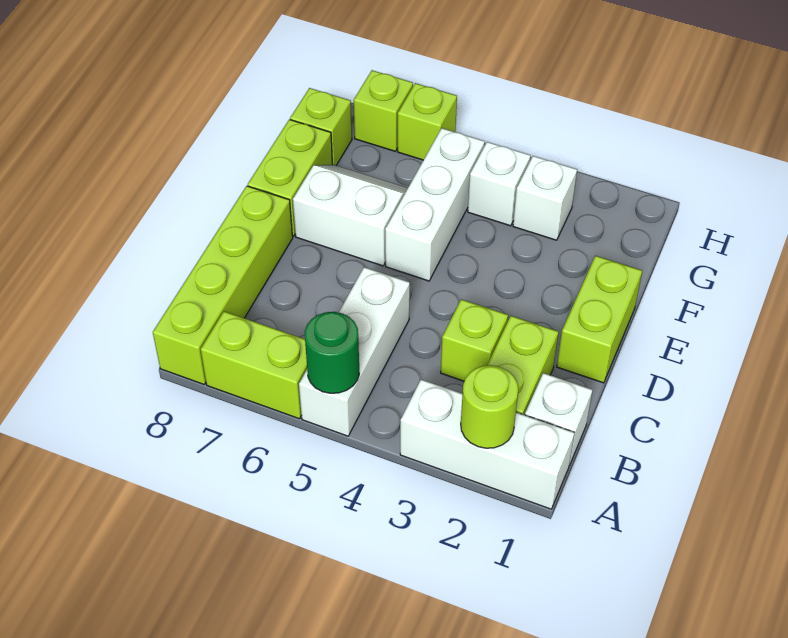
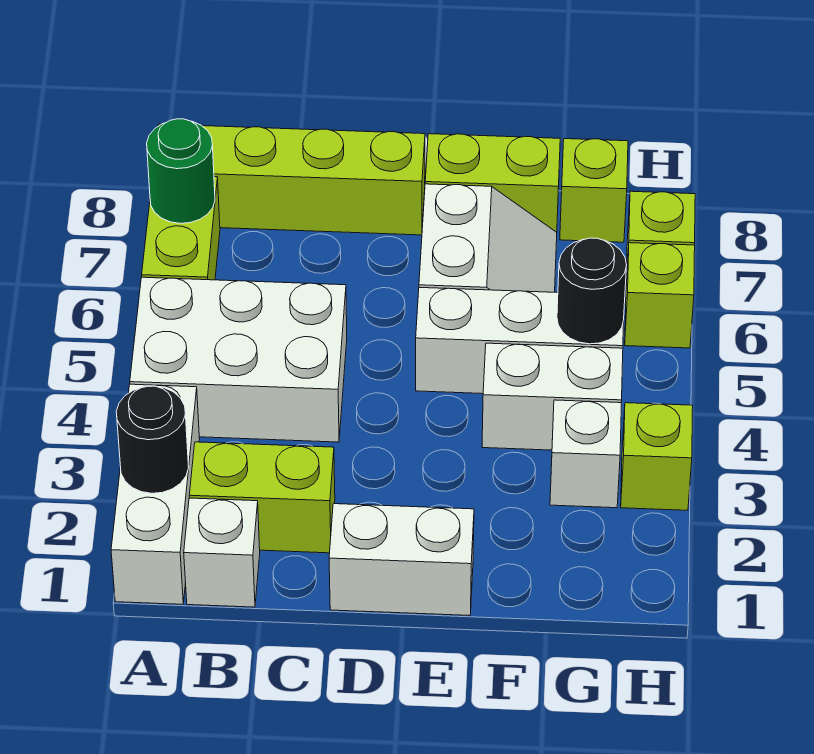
lime round brick A2 level 2 -> black round brick A2 level 2
white brick A5:C5 level 1 -> white brick A4:C5 level 1
green round brick A5 level 2 -> green round brick A7 level 2
lime brick C3 level 1 -> lime brick H3 level 1
lime brick D1:E1 level 1 -> white brick D1:E1 level 1
white brick G4 level 1 -> white brick F4:G4 level 1
none -> black round brick G5 level 2

